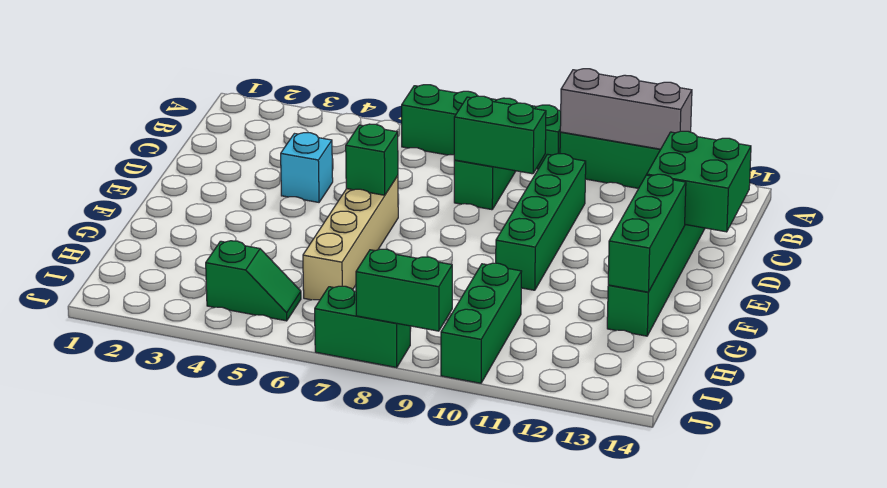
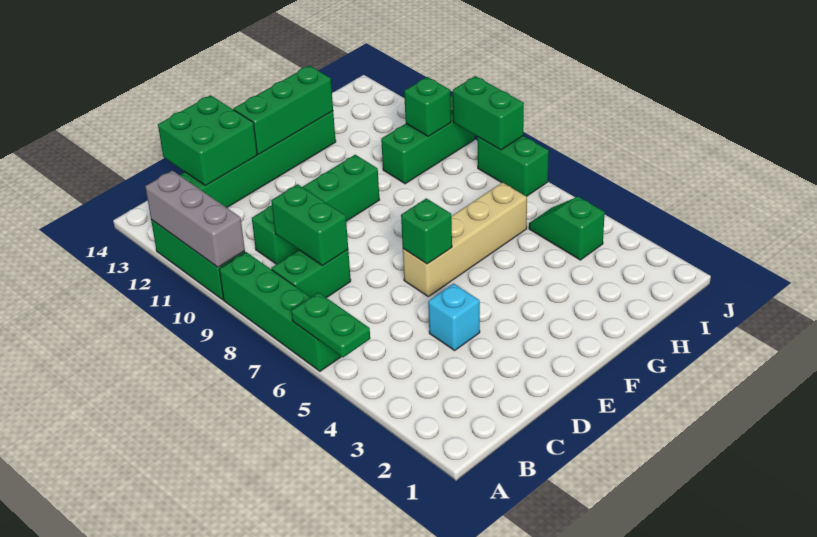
none -> green plate A5:A6 level 2
none -> green brick I10 level 2

